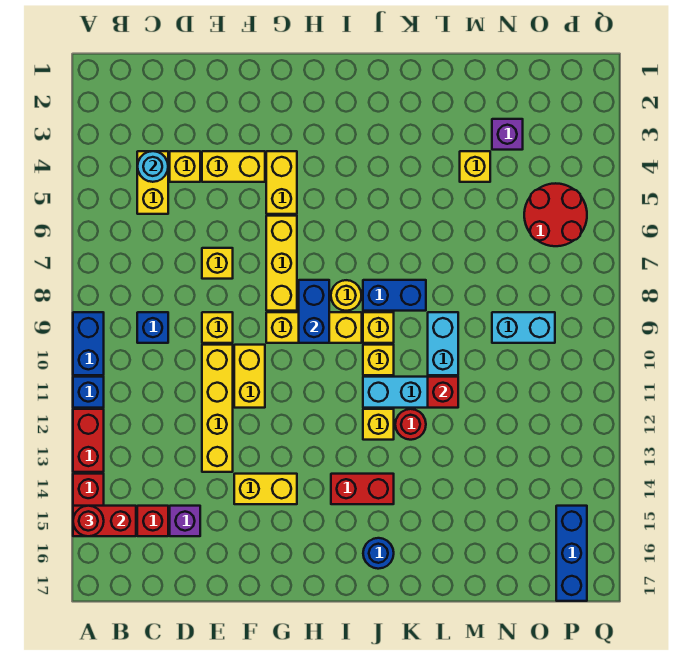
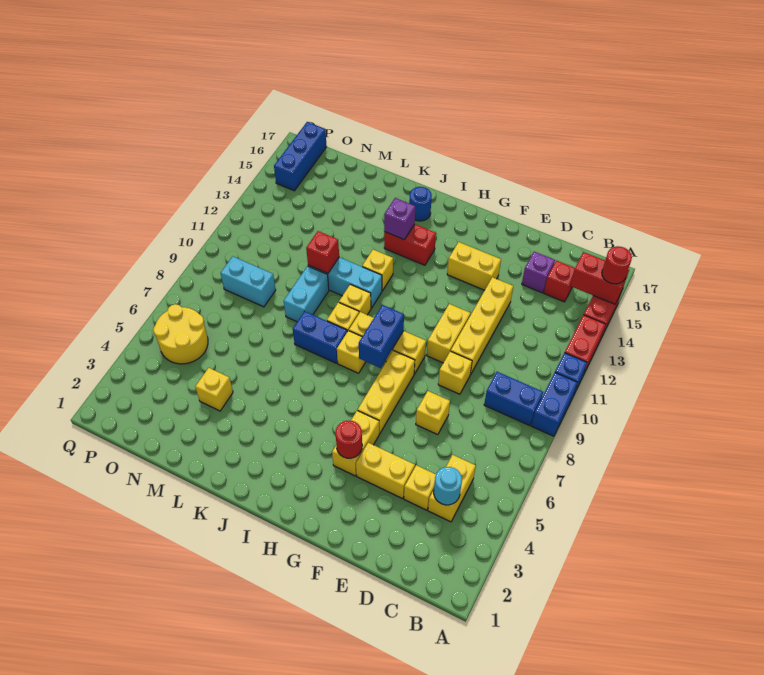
blue brick C9 level 1 -> blue brick B9:C9 level 1
yellow round brick I8 level 1 -> yellow brick I8 level 1
red round brick K12 level 1 -> red round brick G4 level 2
purple brick N3 level 1 -> purple brick J14 level 2
red round brick O5:P6 level 1 -> yellow round brick O5:P6 level 1

